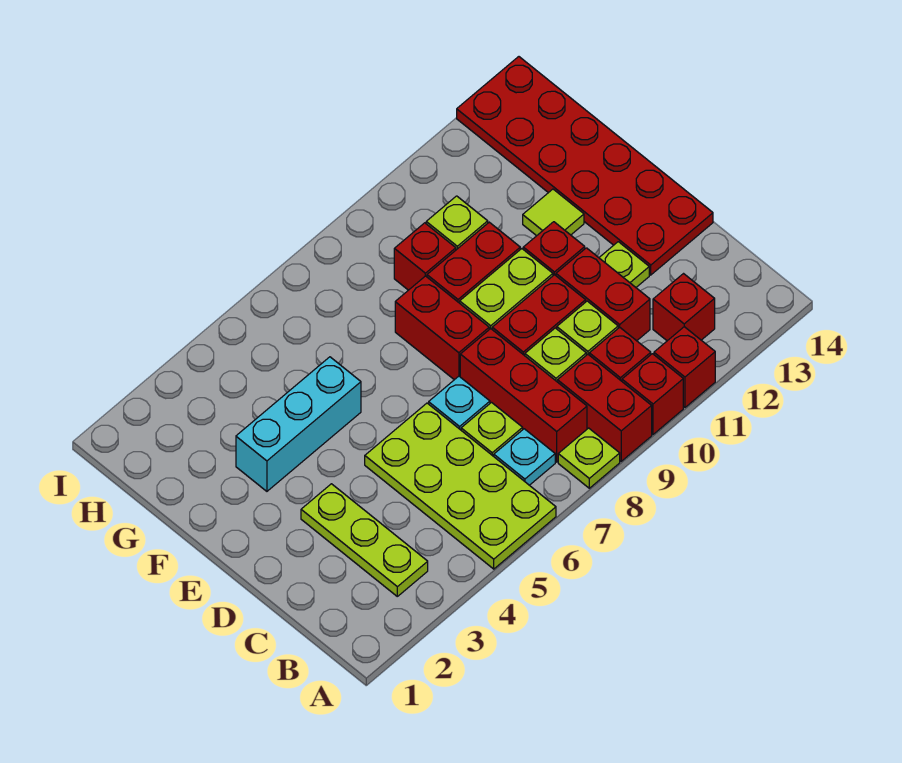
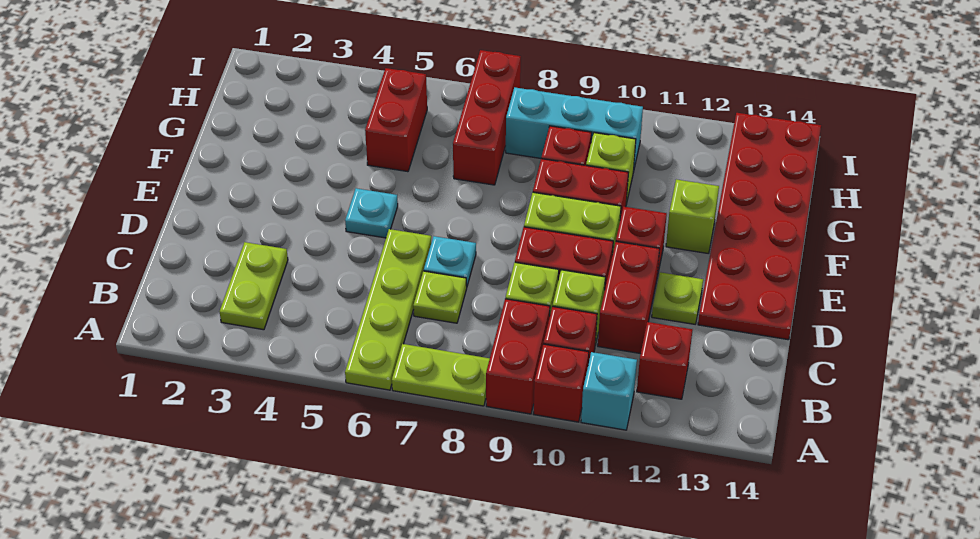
lime plate A5:D6 level 1 -> lime plate A6:D6 level 1
lime plate A8 level 1 -> lime plate A7:A8 level 1
red brick A11 level 1 -> cyan brick A11 level 1
lime plate B3:D3 level 1 -> lime plate B3:C3 level 1
cyan plate B7 level 1 -> cyan plate E5 level 1
red brick B8:D8 level 1 -> red brick G7:I7 level 1
red brick E8:F8 level 1 -> red brick G5:H5 level 1
cyan brick F3:F5 level 1 -> cyan brick H8:H10 level 1
lime tile F12 level 1 -> lime brick F12 level 1

